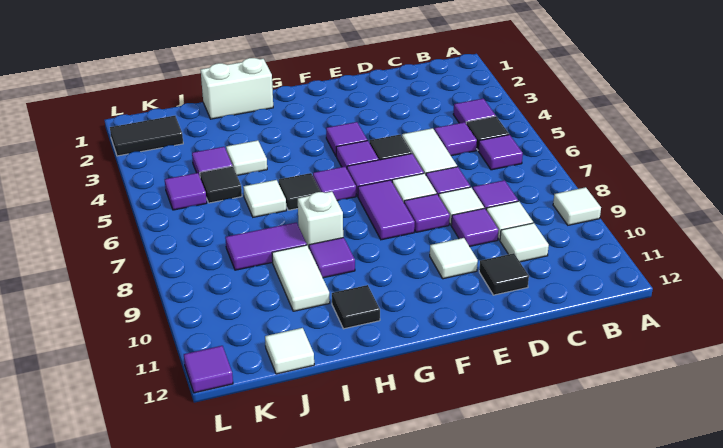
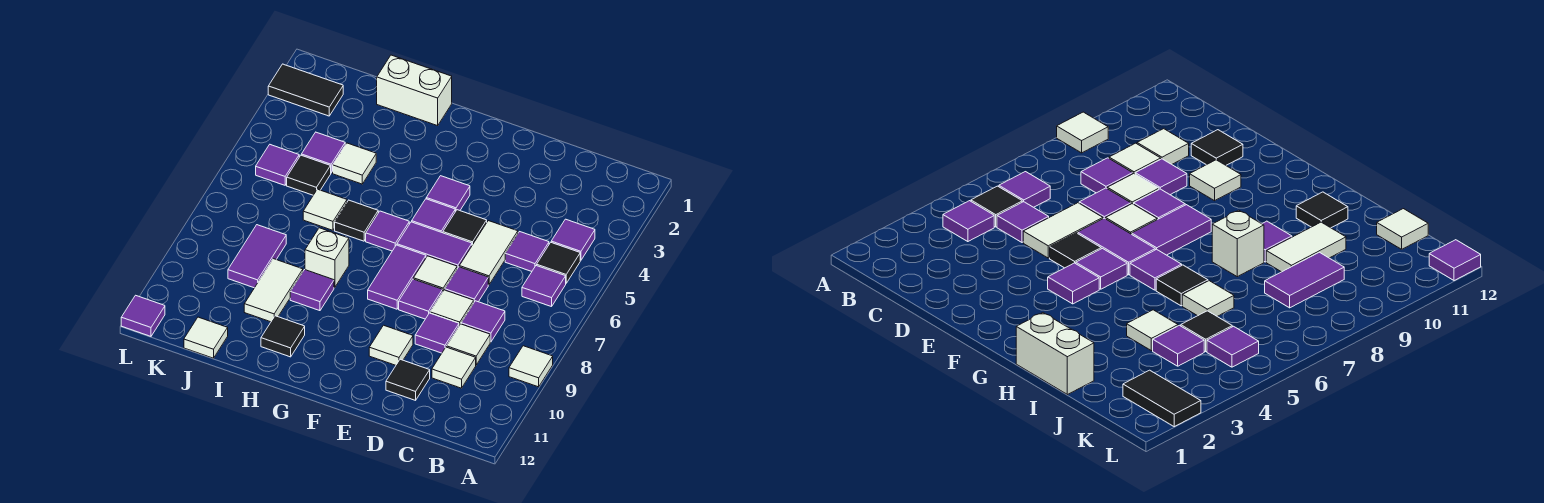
purple tile I8:J8 level 1 -> purple tile J8:J9 level 1

